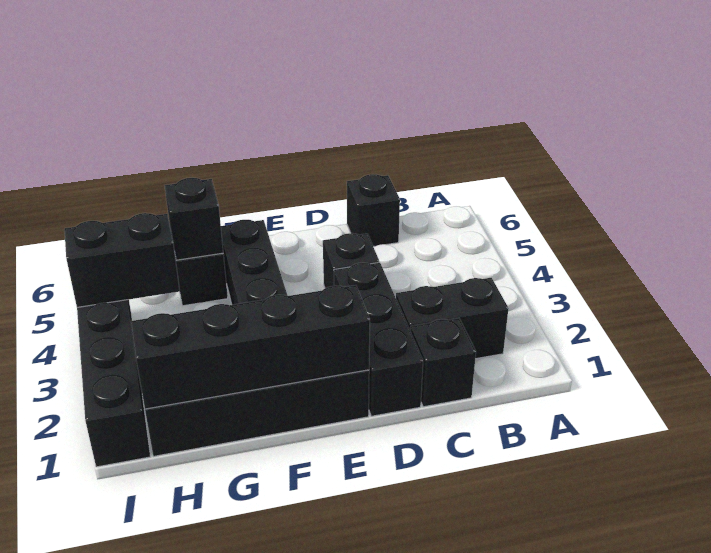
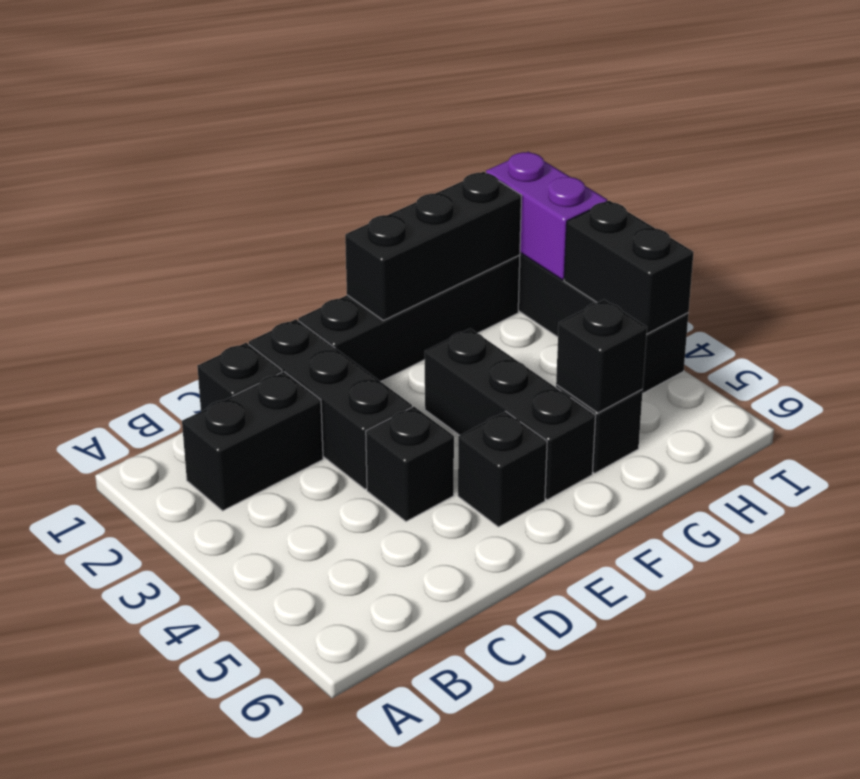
black brick C6 level 1 -> black brick E5 level 1
black brick E1:H1 level 2 -> black brick F1:H1 level 2
black brick H4:I4 level 2 -> black brick I3:I4 level 2
none -> purple brick I1:I2 level 2

